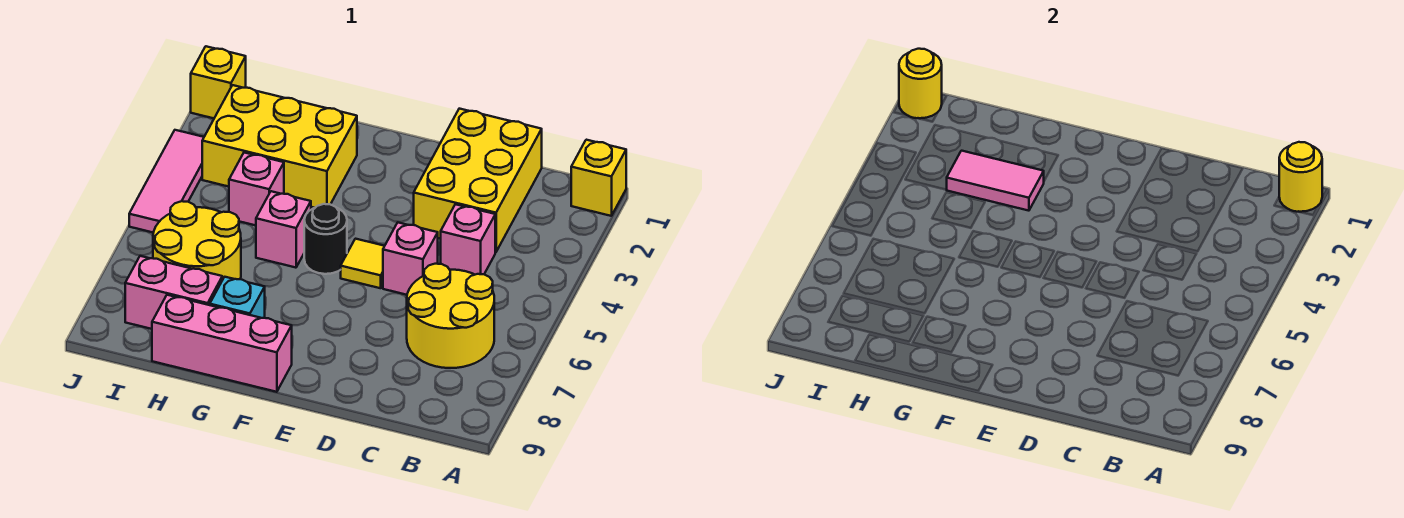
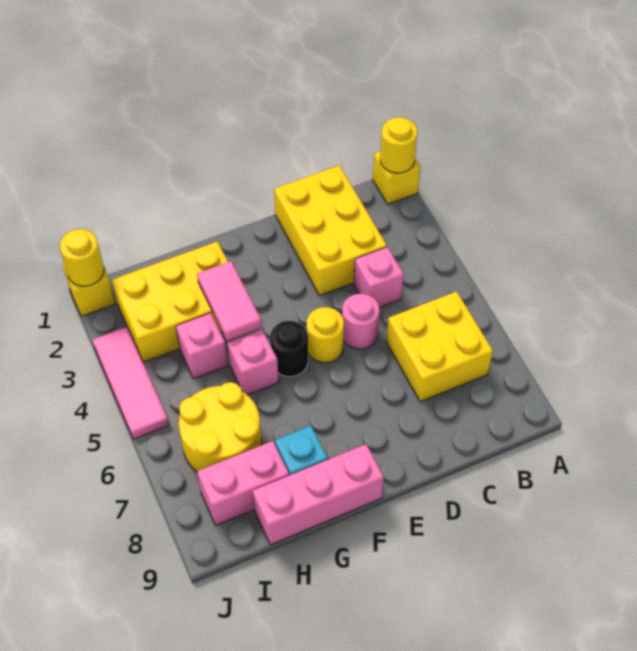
yellow round brick B6:C7 level 1 -> yellow brick B6:C7 level 1
pink brick D5 level 1 -> pink round brick D5 level 1
yellow tile E5 level 1 -> yellow round brick E5 level 1
pink tile G3:H3 level 2 -> pink tile G3:G4 level 2

